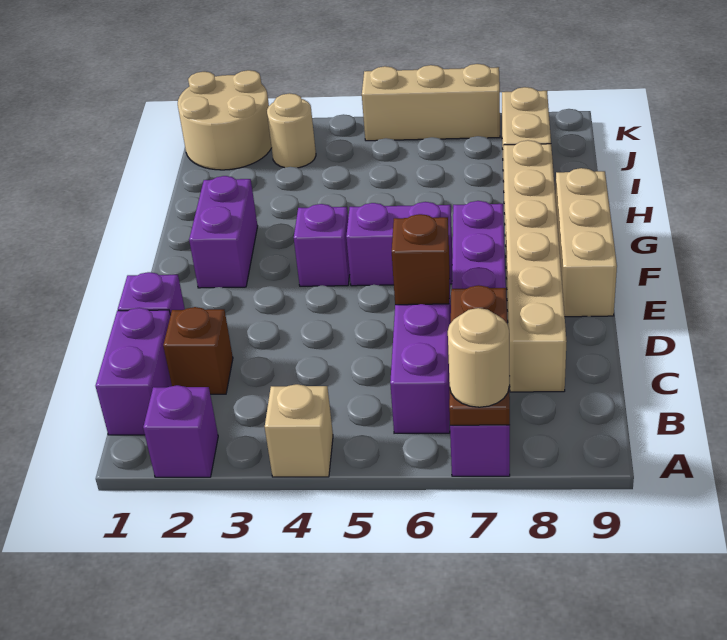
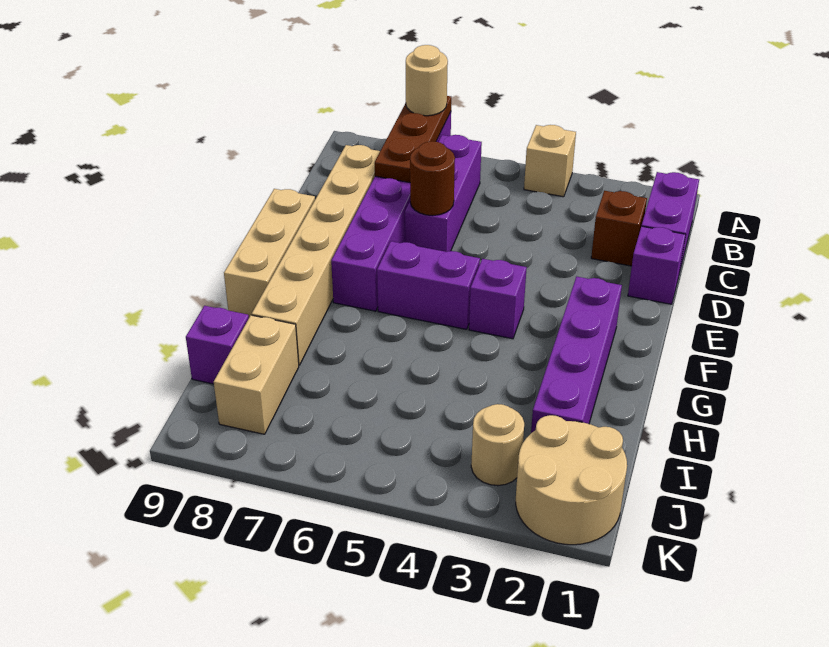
purple brick A2 level 1 -> purple brick I9 level 1
brown brick D6 level 2 -> brown round brick D6 level 2
purple brick F2:G2 level 1 -> purple brick F2:I2 level 1
tan brick K5:K7 level 1 -> none

